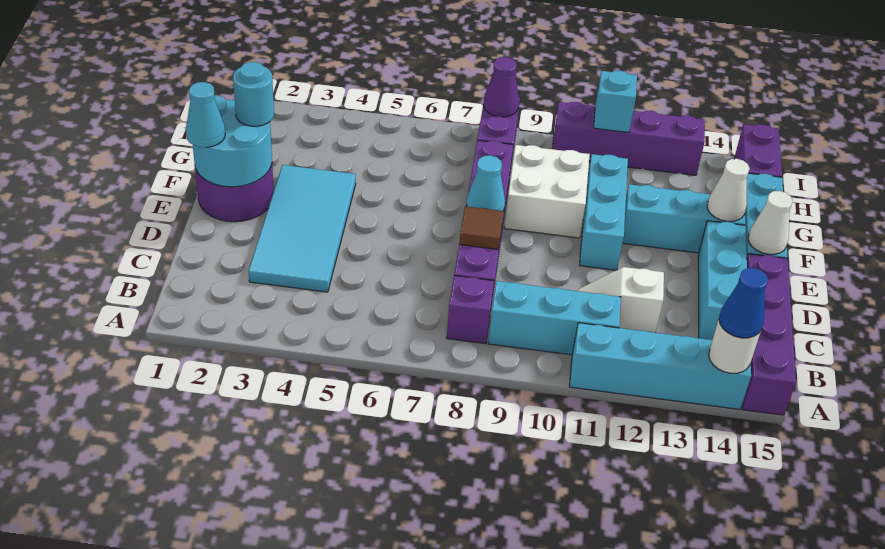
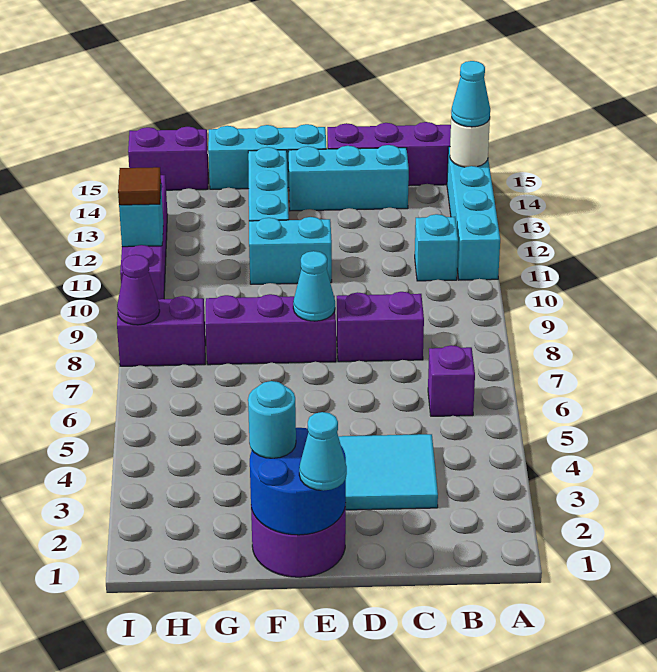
blue cone A14 level 3 -> cyan cone A14 level 3
purple brick B8 level 1 -> purple brick B6 level 1
cyan brick B9:B11 level 1 -> cyan brick B11 level 1
white slope C11:C12 level 1 top 12 -> none
brown tile D8 level 2 -> brown tile I11 level 3
cyan round brick E1:F2 level 2 -> blue round brick E1:F2 level 2
cyan brick E11:G11 level 1 -> cyan brick E11:F11 level 1
white cone E15 level 2 -> none
white brick F9:G10 level 1 -> none
white cone F14 level 2 -> none

